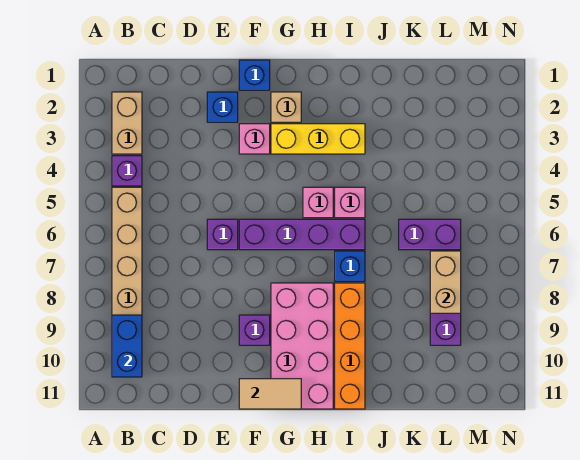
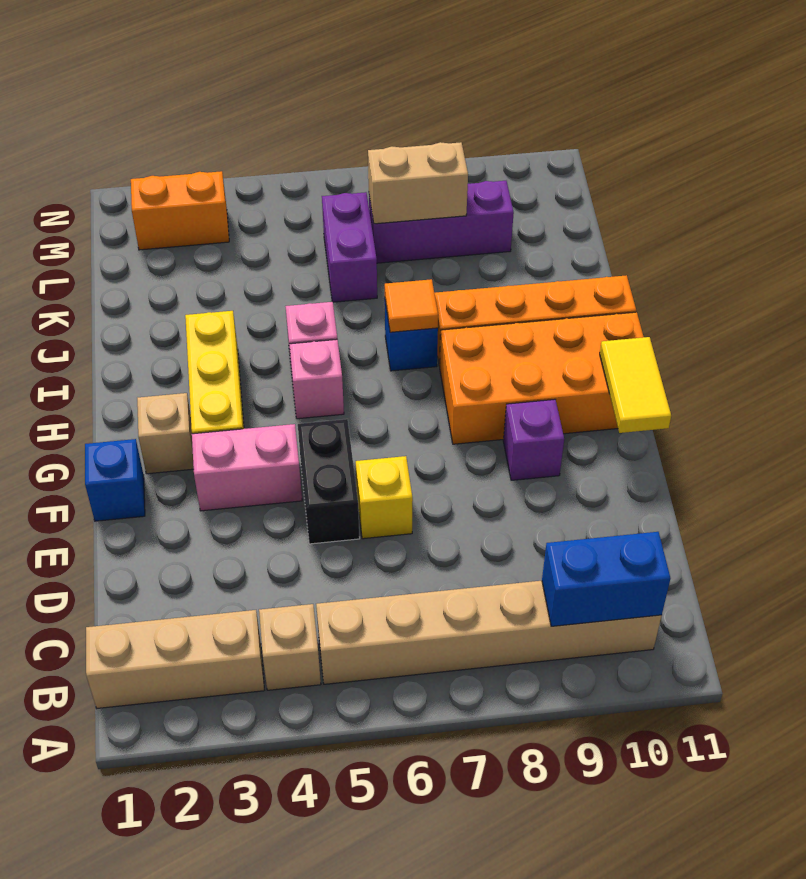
tan brick B2:B3 level 1 -> tan brick B1:B3 level 1
purple brick B4 level 1 -> tan brick B4 level 1
blue brick E2 level 1 -> none
none -> black brick E5:F5 level 1
purple brick E6 level 1 -> yellow brick E6 level 1
pink brick F3 level 1 -> pink brick F3:F4 level 1
purple brick F6:I6 level 1 -> none
tan tile F11:G11 level 2 -> yellow tile F11:G11 level 2
pink brick G8:H11 level 1 -> orange brick G8:H11 level 1
none -> orange tile I7 level 2
none -> orange brick M2:M3 level 1

